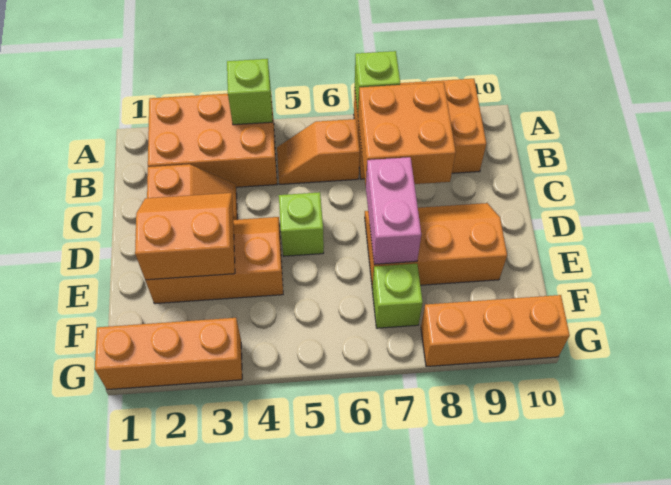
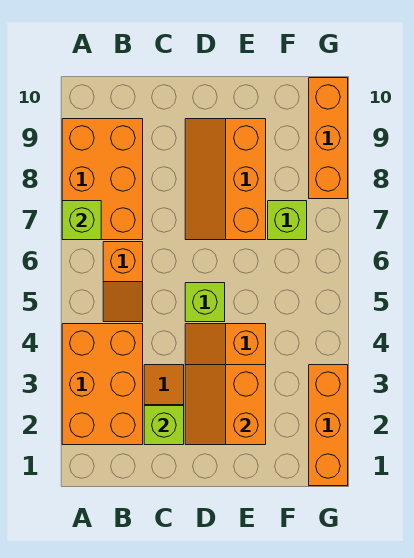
lime brick A4 level 2 -> lime brick C2 level 2
orange brick B7:C8 level 2 -> none
pink brick D7:E7 level 2 -> none

